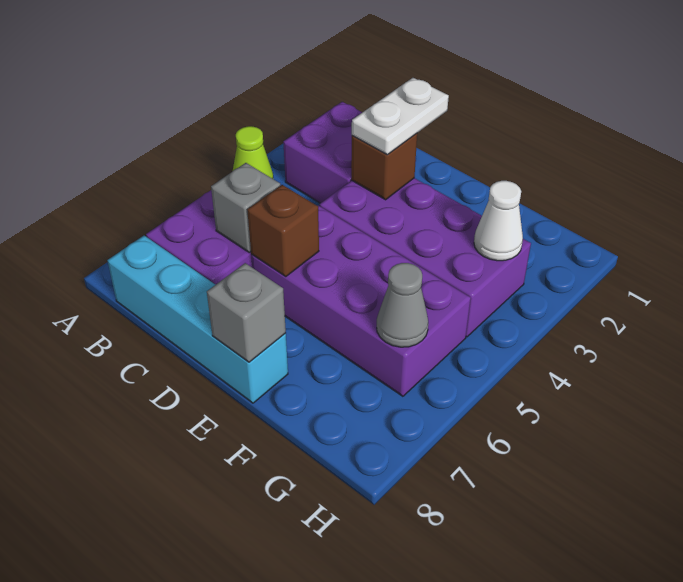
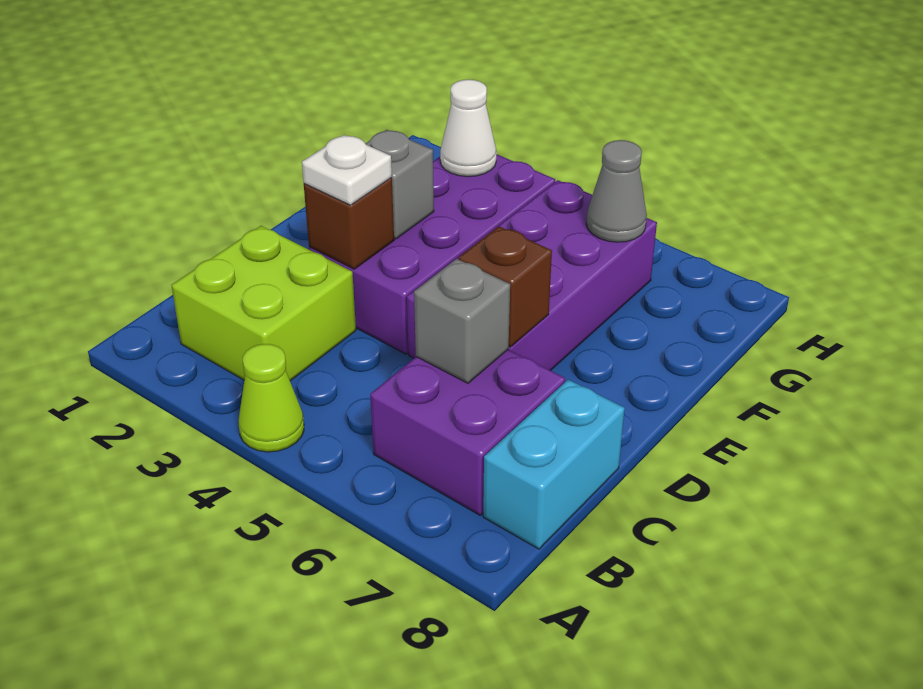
purple brick B2:C3 level 1 -> lime brick B2:C3 level 1
cyan brick B8:E8 level 1 -> cyan brick B8:C8 level 1
white plate D2:D3 level 3 -> white plate D3 level 3
grey brick E8 level 2 -> grey brick E3 level 2

